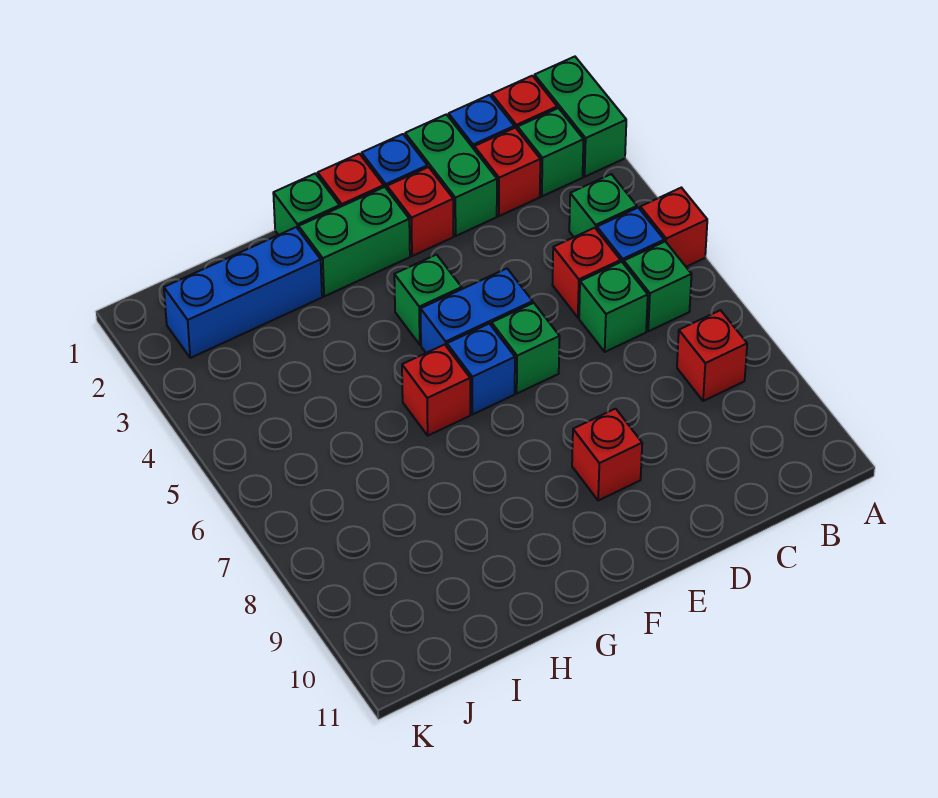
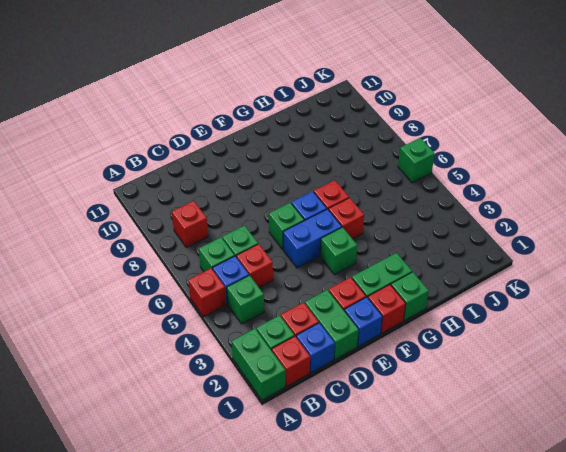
red brick E9 level 1 -> red brick G5 level 1
blue brick H2:J2 level 1 -> none
none -> green brick K6 level 1

